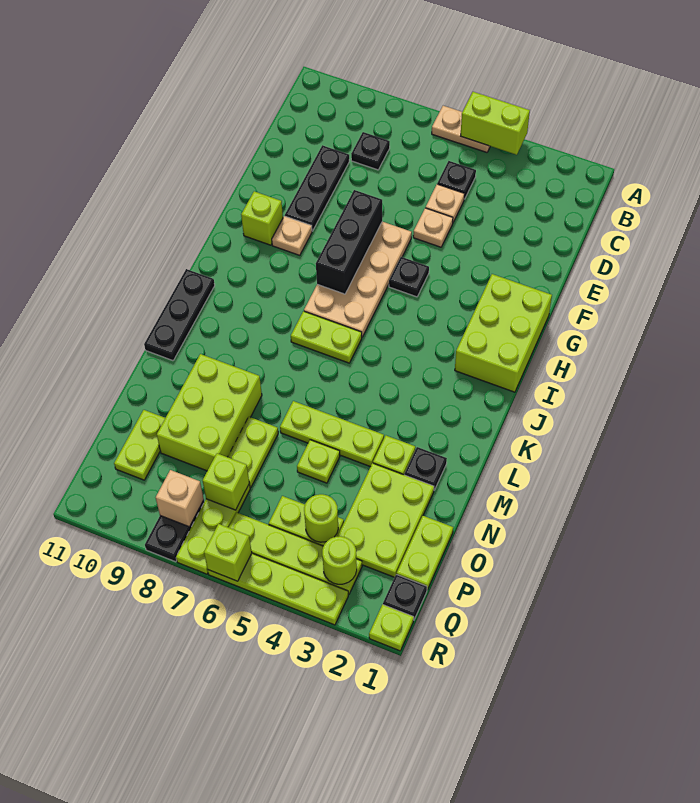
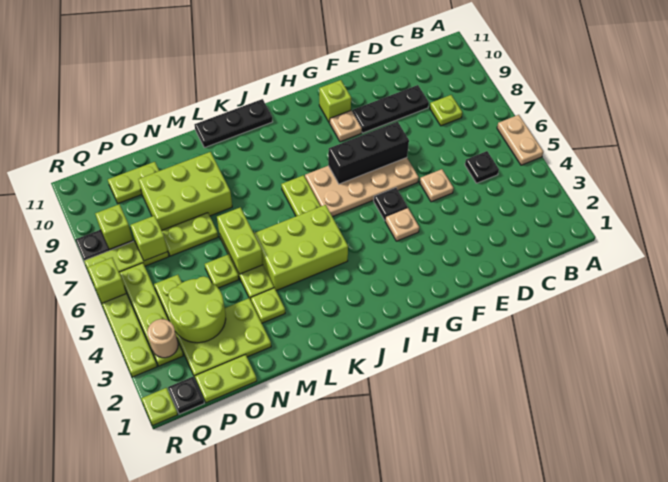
lime brick A4:A5 level 2 -> lime brick M5:M6 level 2
black plate C8 level 1 -> lime plate C8 level 1
tan plate D5 level 1 -> tan plate G4 level 1
lime brick G1:I2 level 1 -> lime brick J4:L5 level 1
black plate M2 level 1 -> none
lime round brick P4 level 2 -> lime round brick O3:P4 level 2
lime round brick Q3 level 2 -> tan round brick Q3 level 2
tan brick Q8 level 2 -> lime brick Q8 level 2

